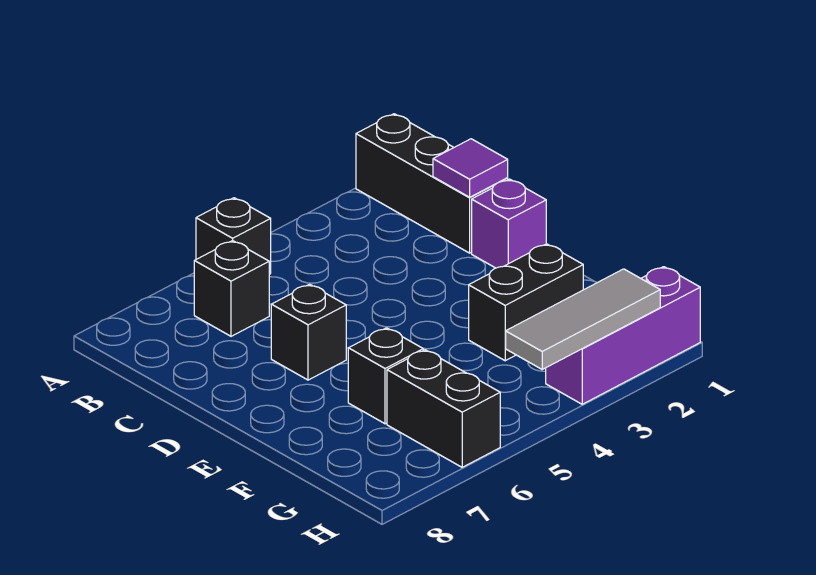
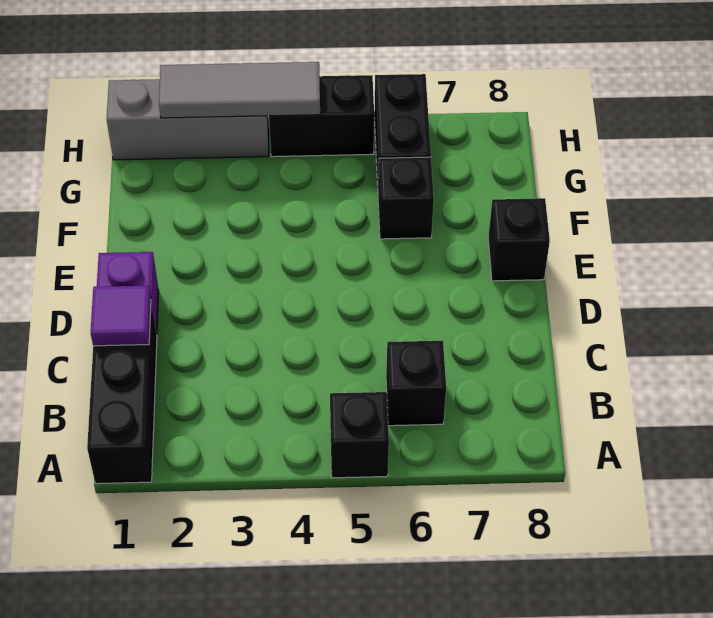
black brick D6 level 1 -> black brick E8 level 1
black brick F2:F3 level 1 -> black brick H4:H5 level 1
purple brick H1:H3 level 1 -> grey brick H1:H3 level 1

